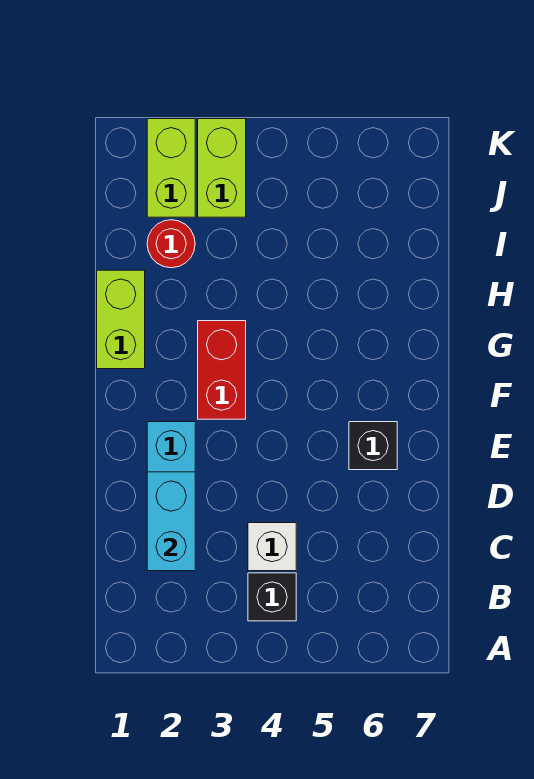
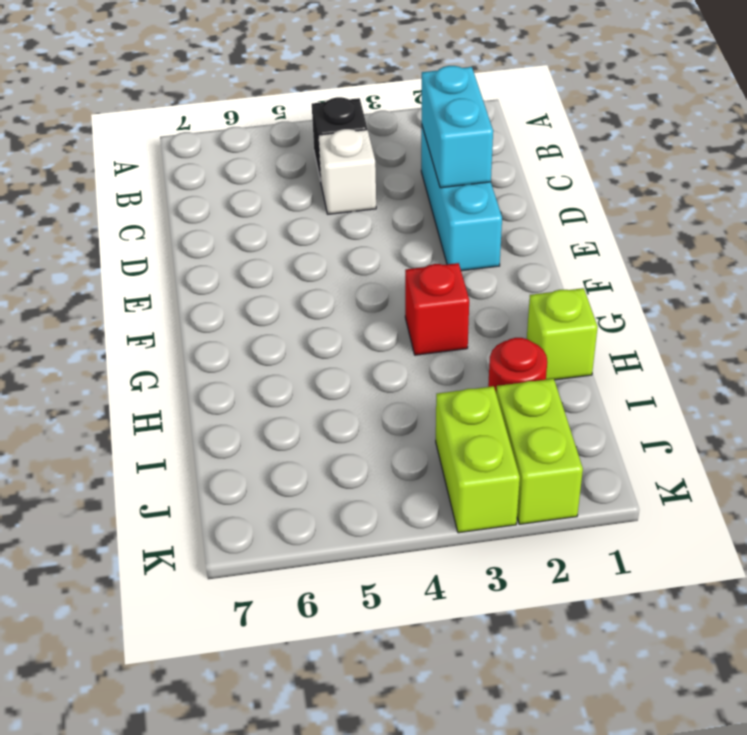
black brick E6 level 1 -> none
red brick F3:G3 level 1 -> red brick G3 level 1
lime brick G1:H1 level 1 -> lime brick H1 level 1

